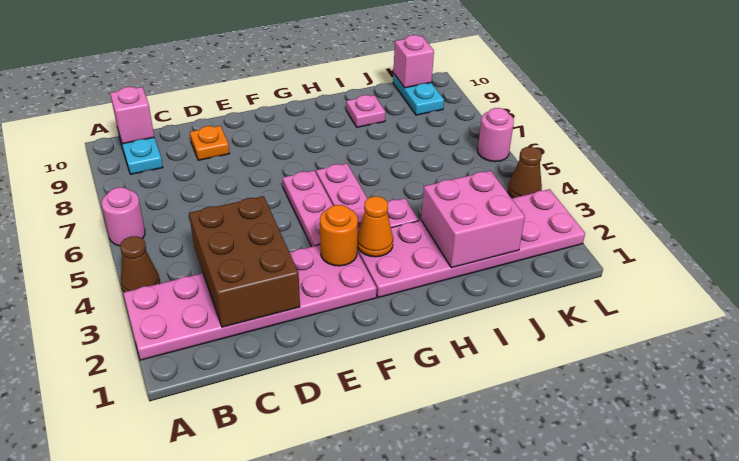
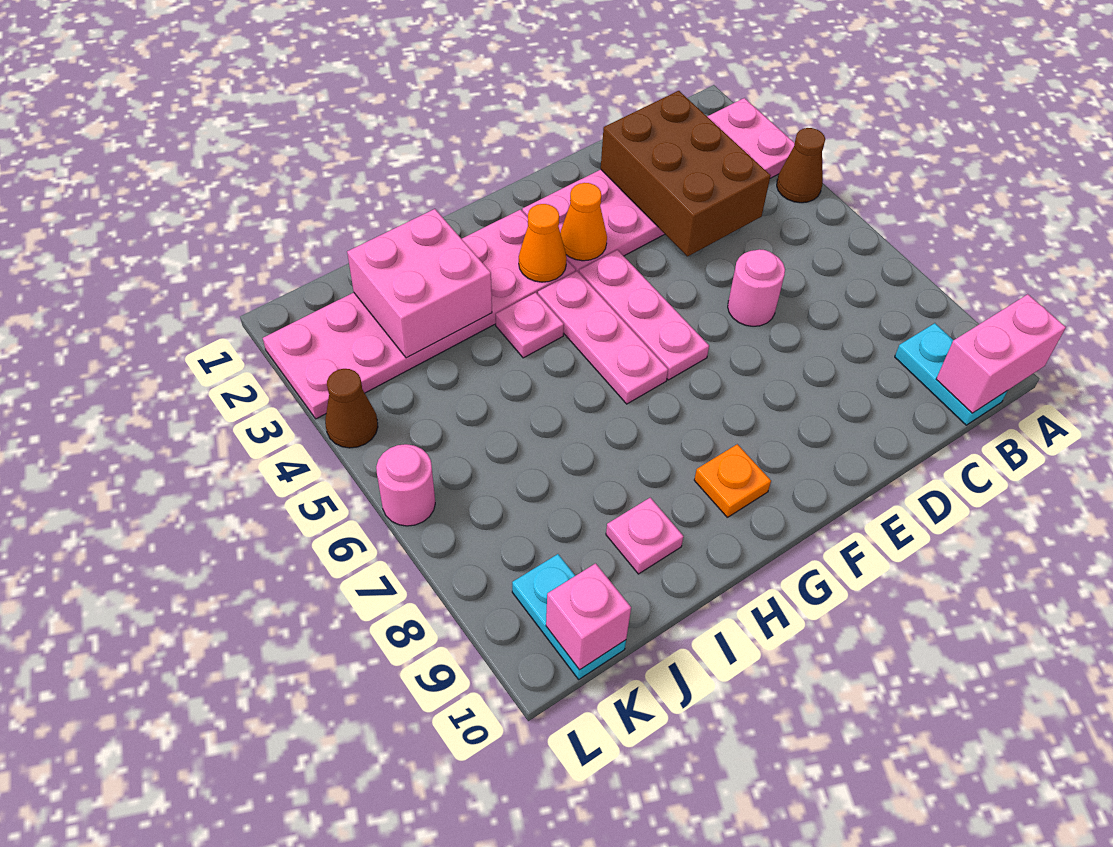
pink round brick A6 level 1 -> pink round brick D6 level 1
pink brick B10 level 2 -> pink brick A10:B10 level 2
orange plate D9 level 1 -> orange plate G9 level 1
orange round brick F3 level 2 -> orange cone F3 level 2

